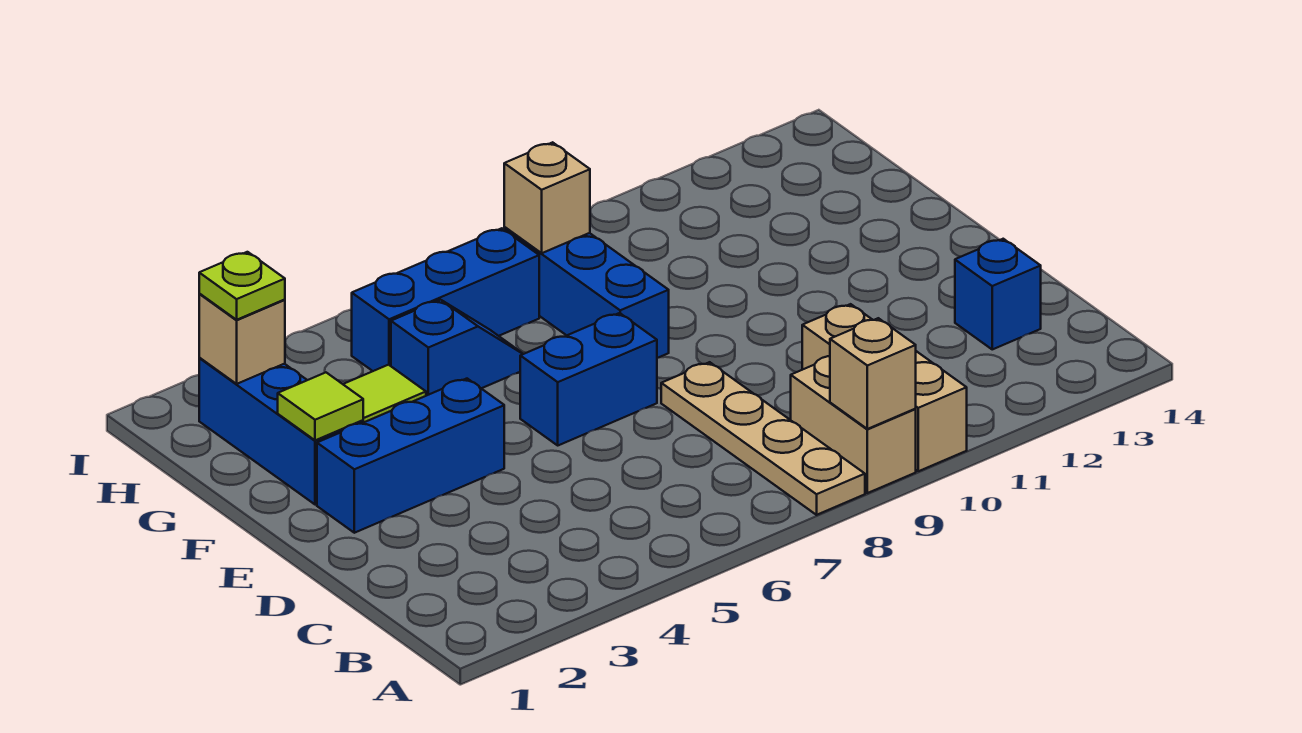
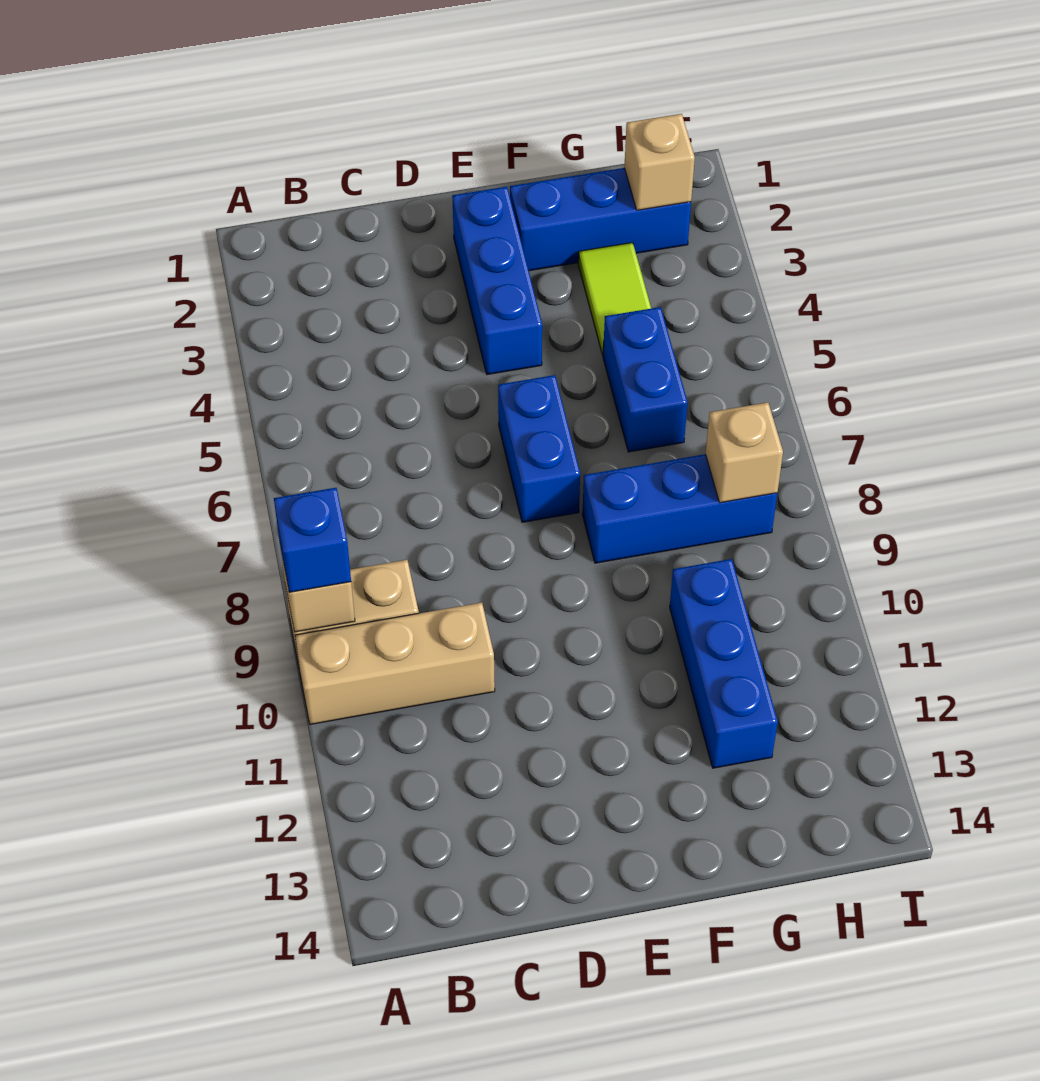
tan plate A8:D8 level 1 -> none
blue brick C13 level 1 -> blue brick A9 level 3
lime tile F2 level 2 -> none
blue slope G5:G6 level 1 top 5 -> blue brick G5:G6 level 1
lime plate H2 level 3 -> none
blue brick H5:H7 level 1 -> blue brick G10:G12 level 1

